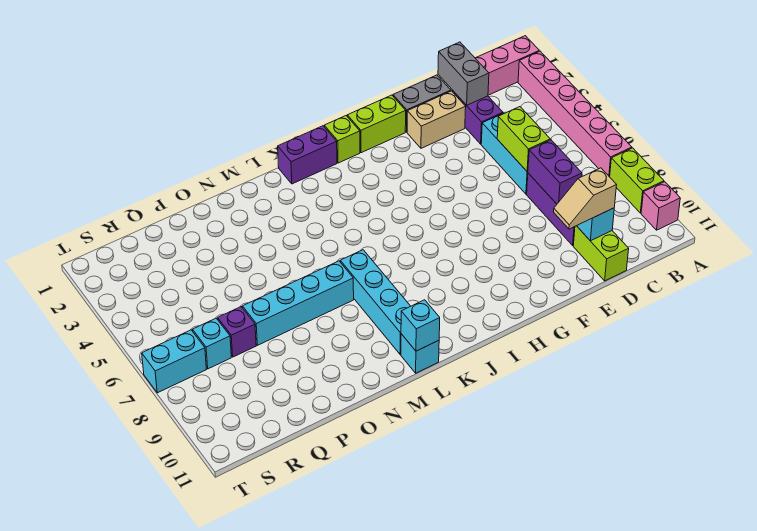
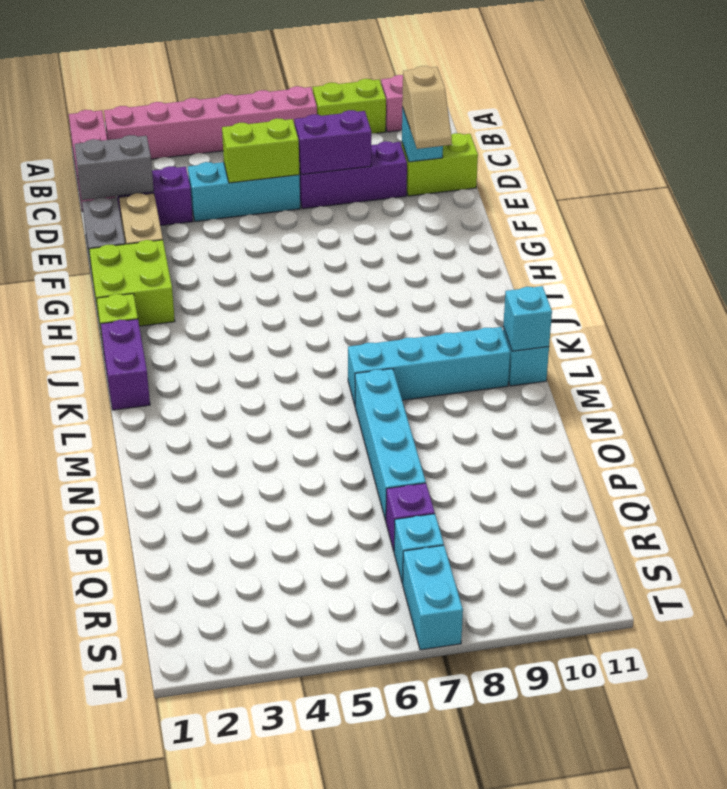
lime brick G1:H1 level 1 -> lime brick G1:H2 level 1

